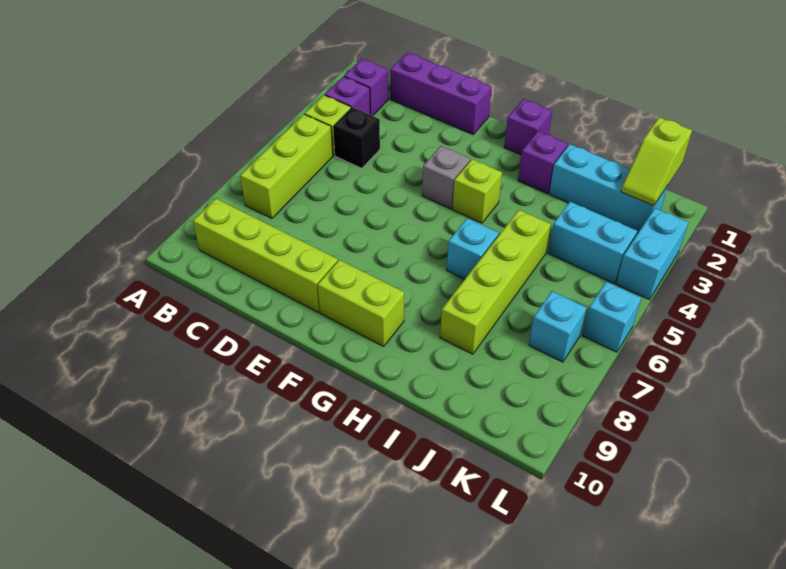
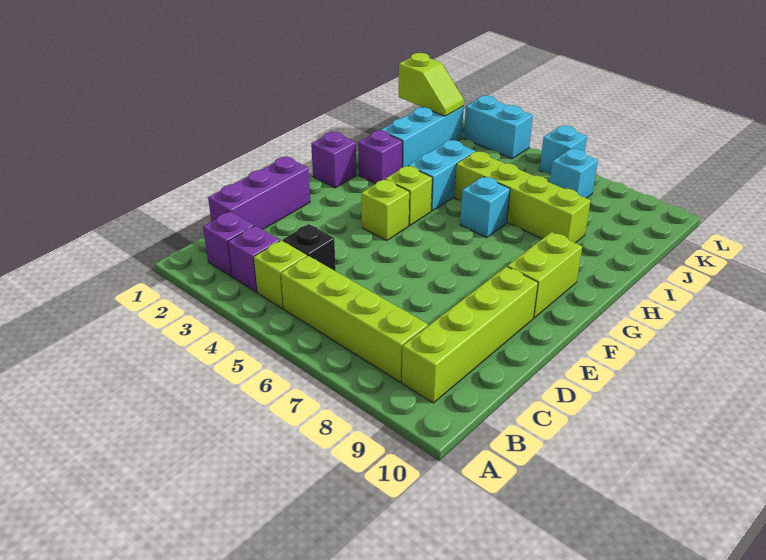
lime brick B5:B7 level 1 -> lime brick B5:B8 level 1
grey brick F4 level 1 -> lime brick F4 level 1
cyan brick J4:K4 level 1 -> cyan brick H4:I4 level 1

